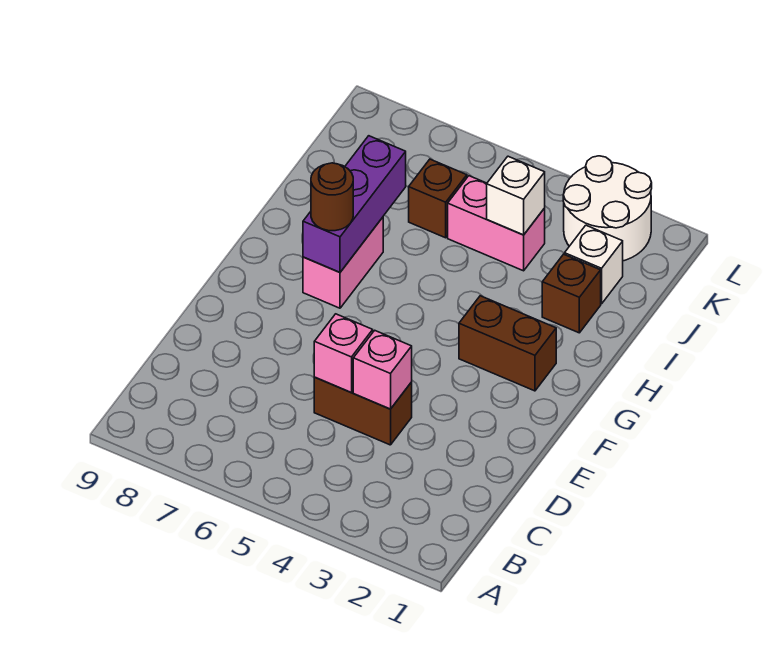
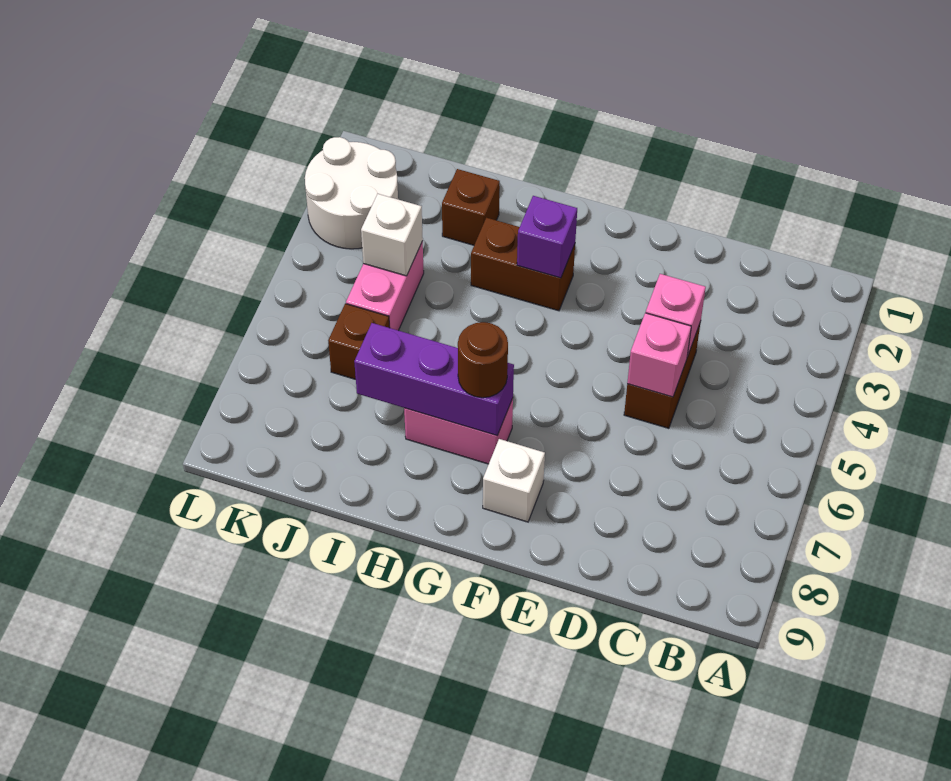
brown brick G2:G3 level 1 -> brown brick G3:H3 level 1
none -> purple brick G3 level 2
white brick J2 level 1 -> white brick F8 level 1

